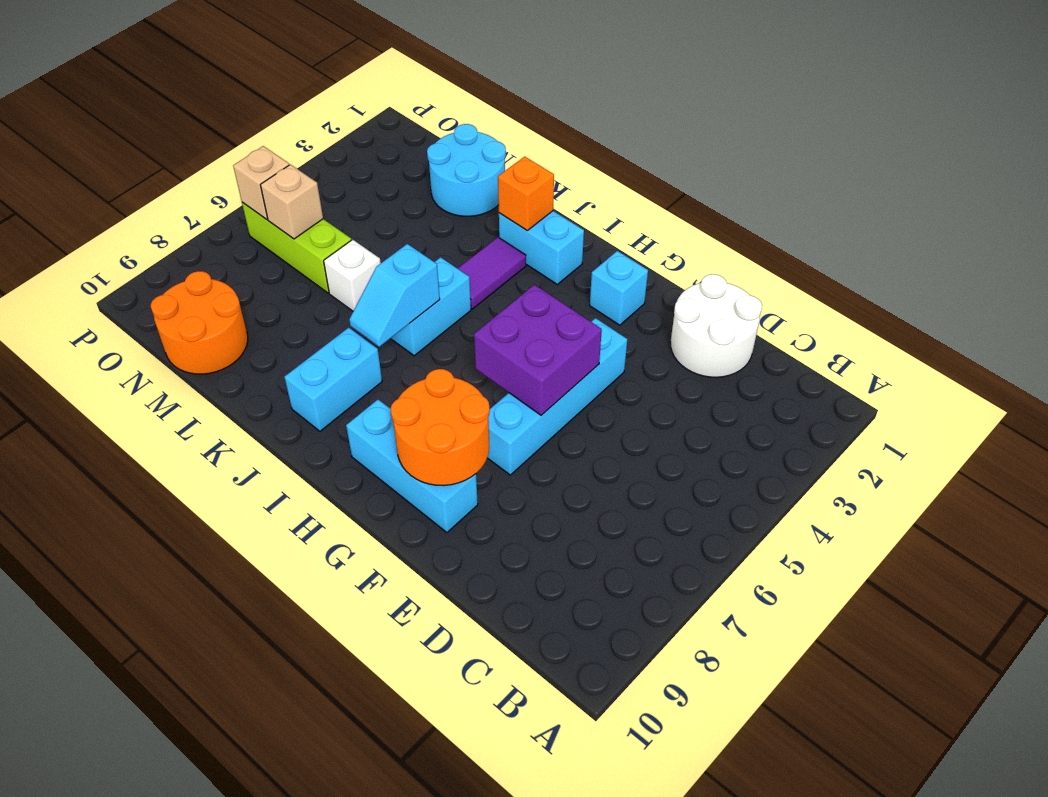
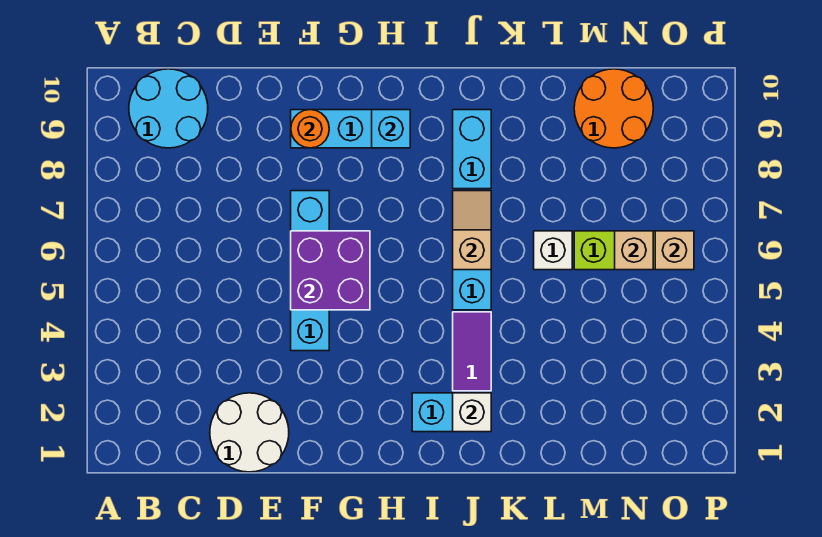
orange round brick F8:G9 level 2 -> orange round brick F9 level 2
cyan brick G2 level 1 -> cyan brick H9 level 2
orange brick J2 level 2 -> white brick J2 level 2
cyan slope J6:J7 level 2 top 6 -> tan slope J6:J7 level 2 top 6
cyan round brick L1:M2 level 1 -> cyan round brick B9:C10 level 1

